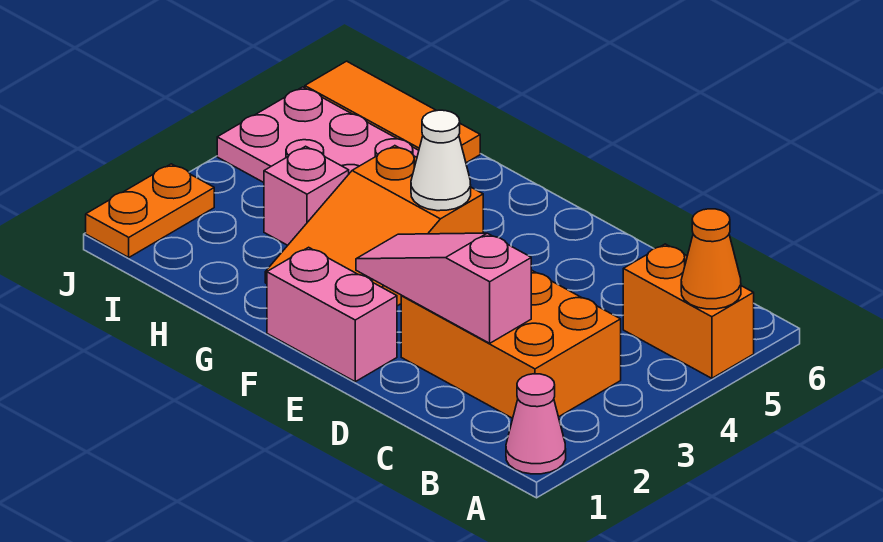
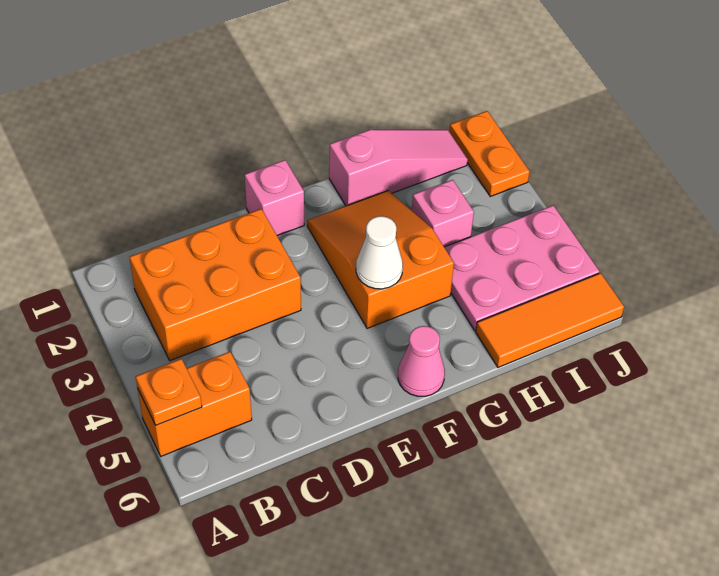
pink cone A1 level 1 -> pink cone F6 level 1
orange cone A5 level 2 -> orange plate A5 level 2
pink slope C2:E2 level 2 top C -> pink slope G1:I1 level 1 top G
pink brick E1:F1 level 1 -> pink brick E1 level 1

